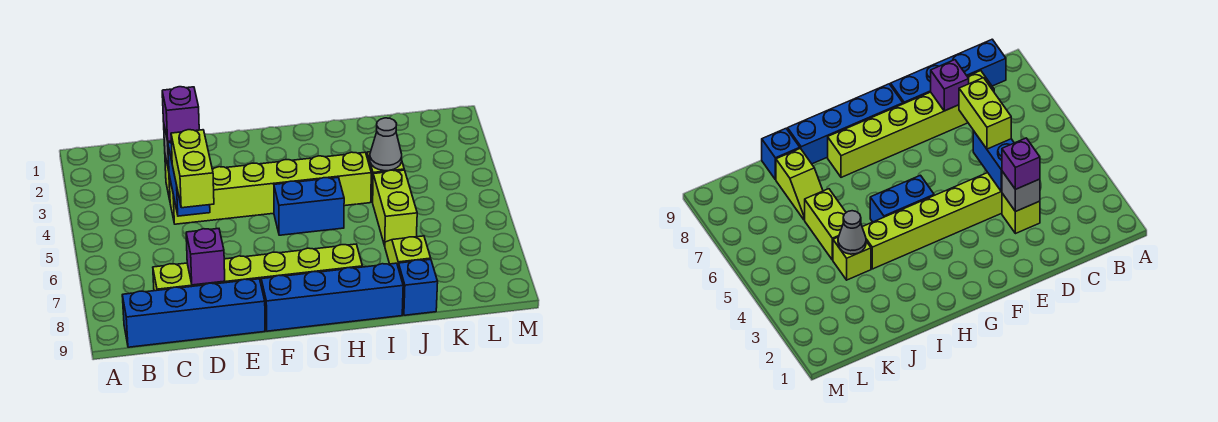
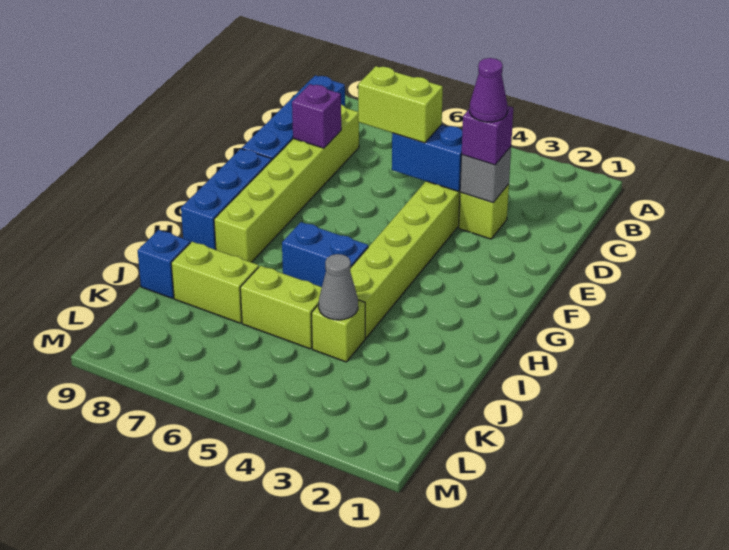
none -> purple cone D3 level 4
blue brick F9:I9 level 1 -> blue brick F9:H9 level 1
blue brick G5:H5 level 1 -> blue brick H5:H6 level 1
lime slope J7:J8 level 1 top 8 -> lime brick J7:J8 level 1

